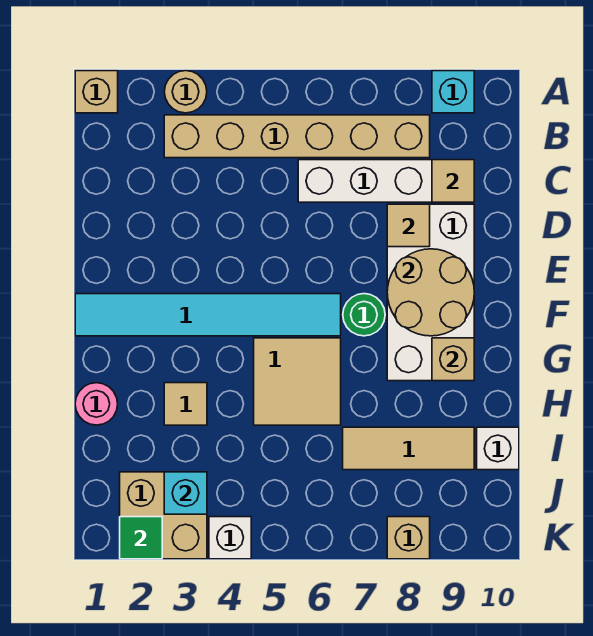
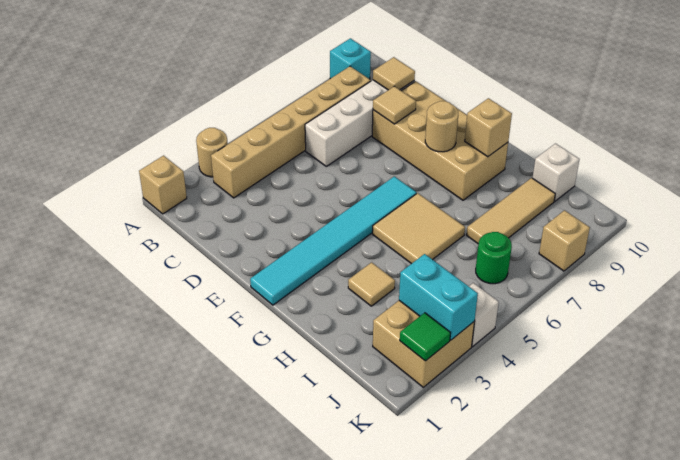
white brick D8:G9 level 1 -> tan brick D8:G9 level 1
tan round brick E8:F9 level 2 -> tan round brick F8 level 2
green round brick F7 level 1 -> green round brick J6 level 1
pink round brick H1 level 1 -> none
cyan brick J3 level 2 -> cyan brick J3:K3 level 2

